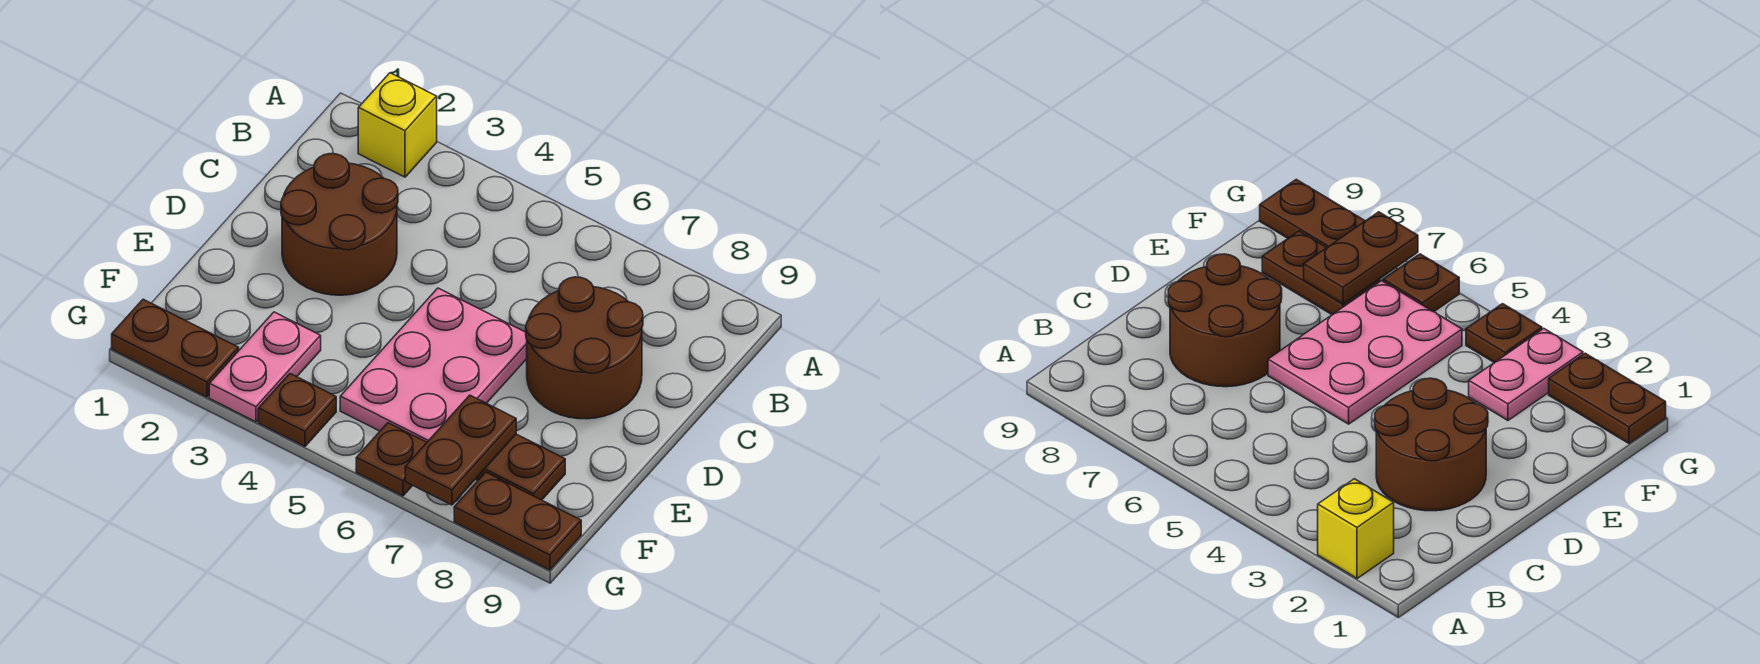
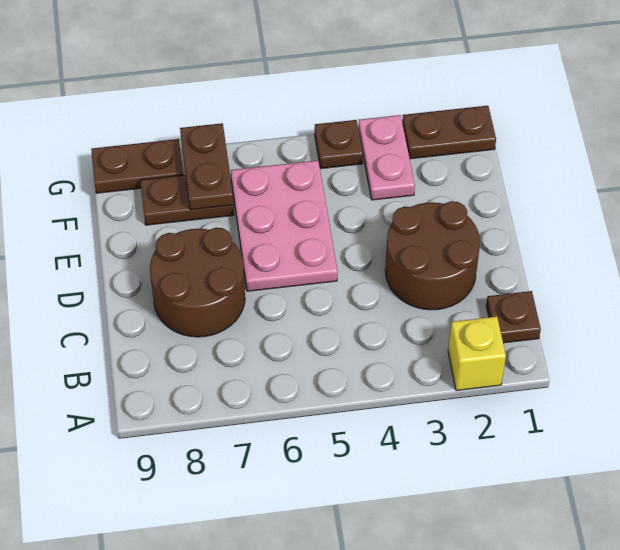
brown plate G6 level 1 -> brown plate B1 level 1

